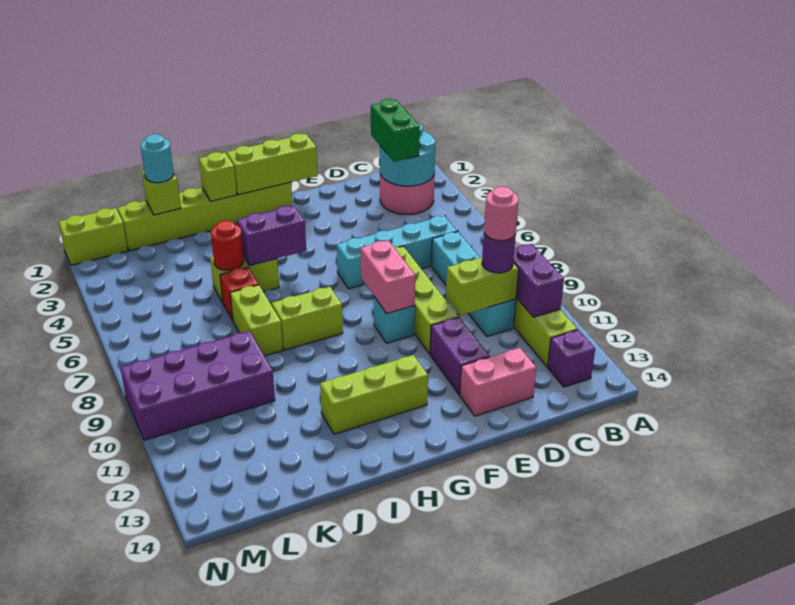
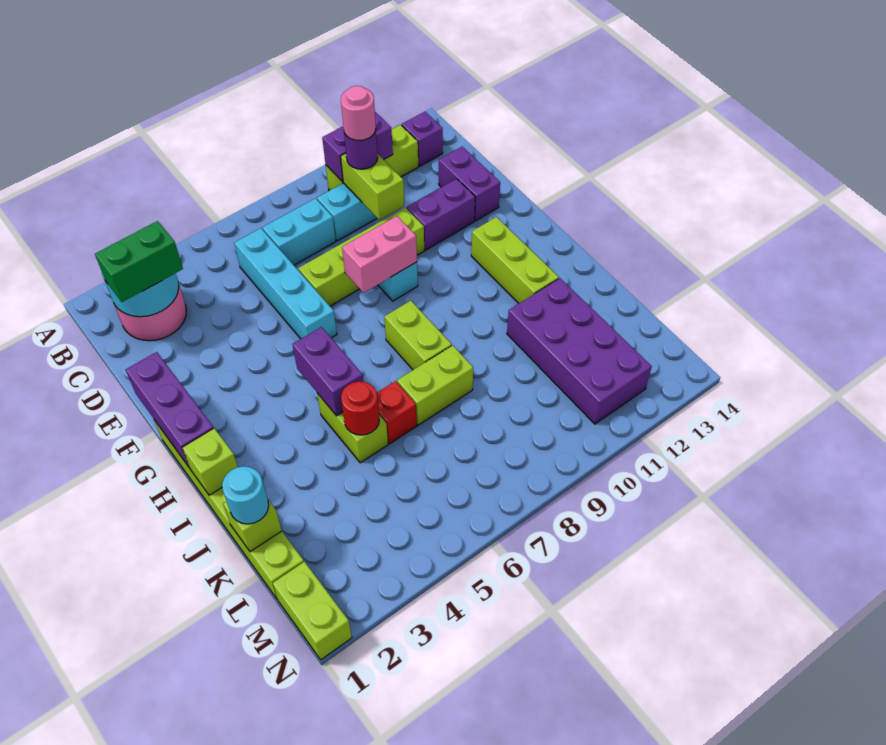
pink brick D13:E13 level 1 -> purple brick D13:E13 level 1
lime brick F1:H1 level 2 -> purple brick F1:H1 level 2
purple brick K9:N10 level 1 -> purple brick J11:M12 level 1

